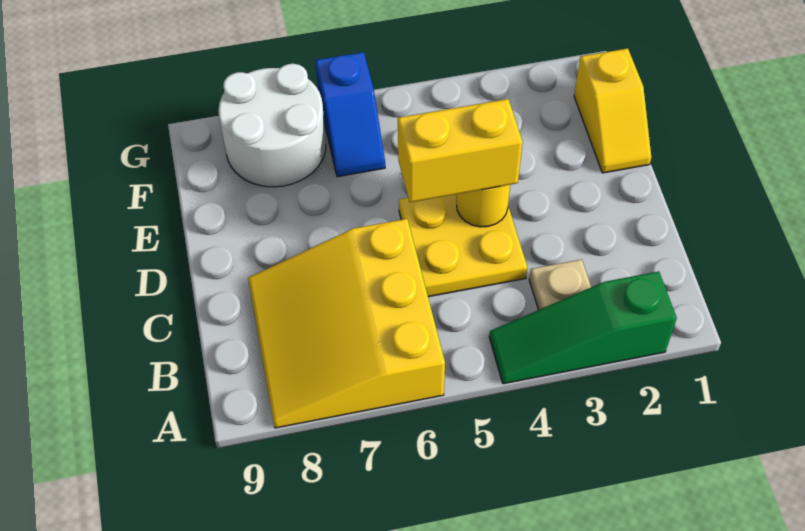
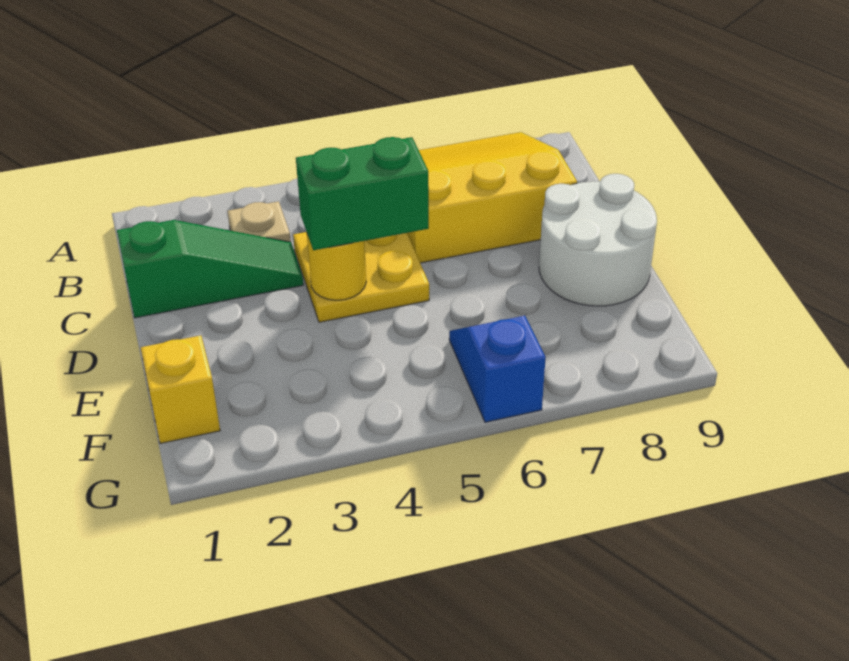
green slope A2:A4 level 1 top 2 -> green slope C1:C3 level 1 top 1
yellow slope A6:C8 level 1 top 6 -> yellow slope A6:C8 level 1 top C
yellow brick D4:D5 level 3 -> green brick D4:D5 level 3
white round brick F7:G8 level 1 -> white round brick D8:E9 level 1

